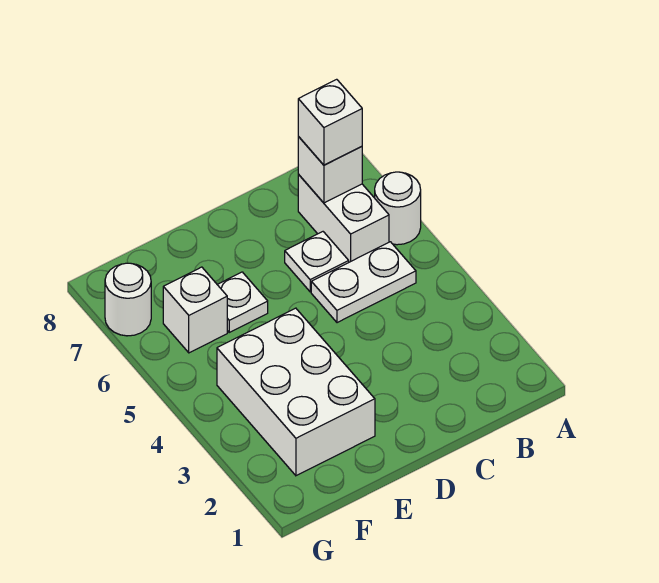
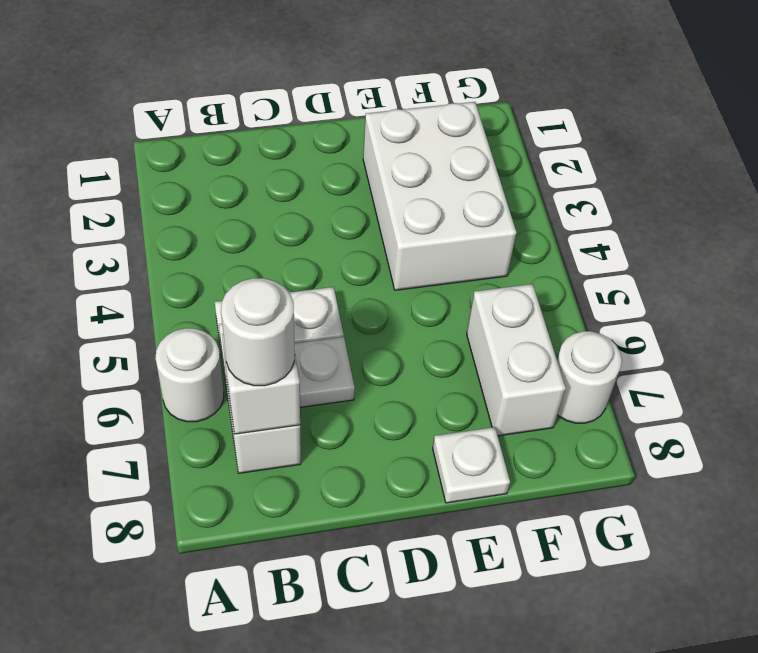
white brick B7 level 3 -> white round brick B7 level 3
white plate E6 level 1 -> white plate E8 level 1
white brick F6 level 1 -> white brick F6:F7 level 1

